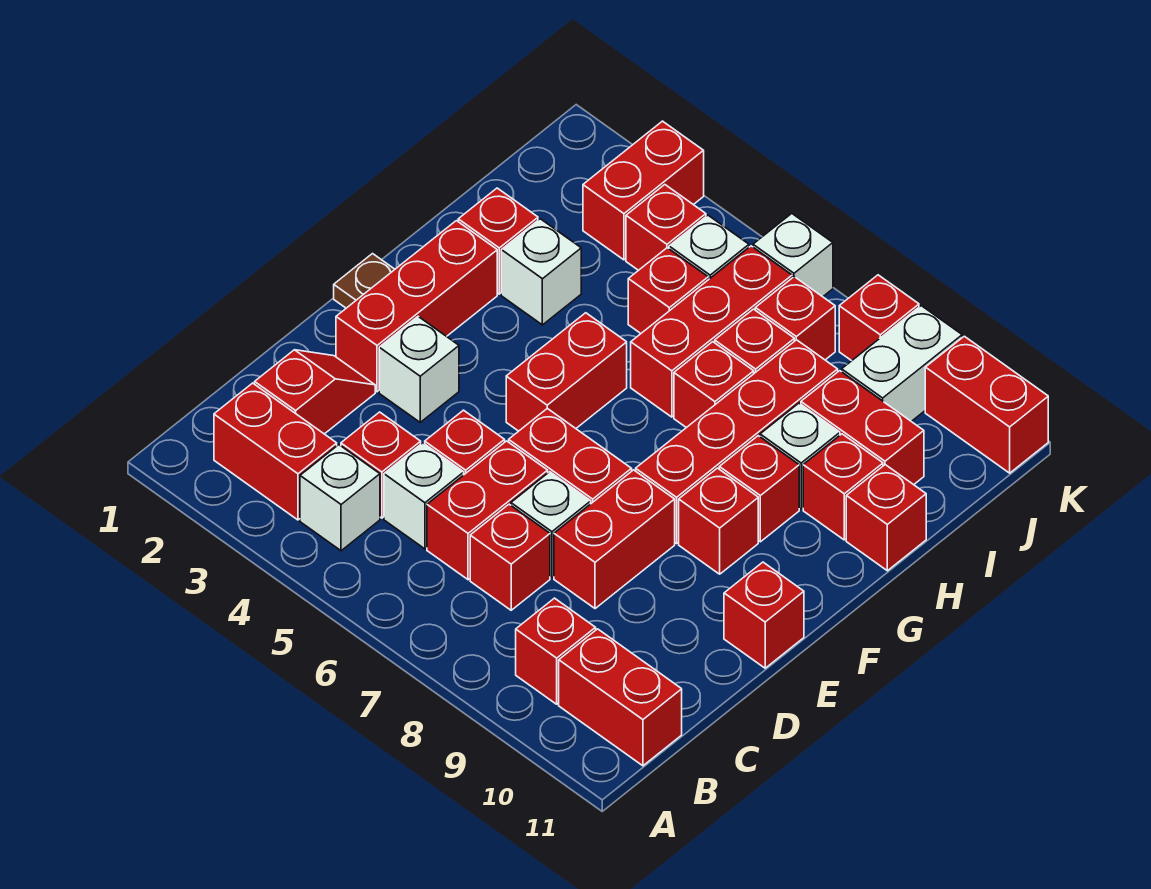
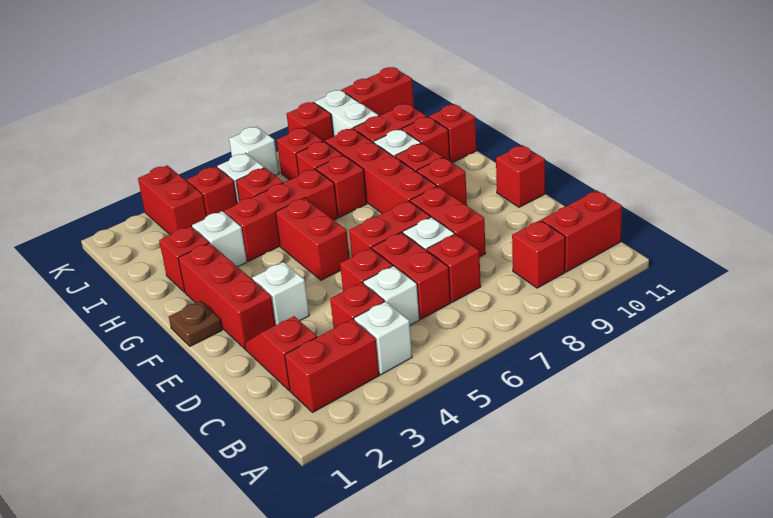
red brick H6:J6 level 1 -> red brick H4:H6 level 1

